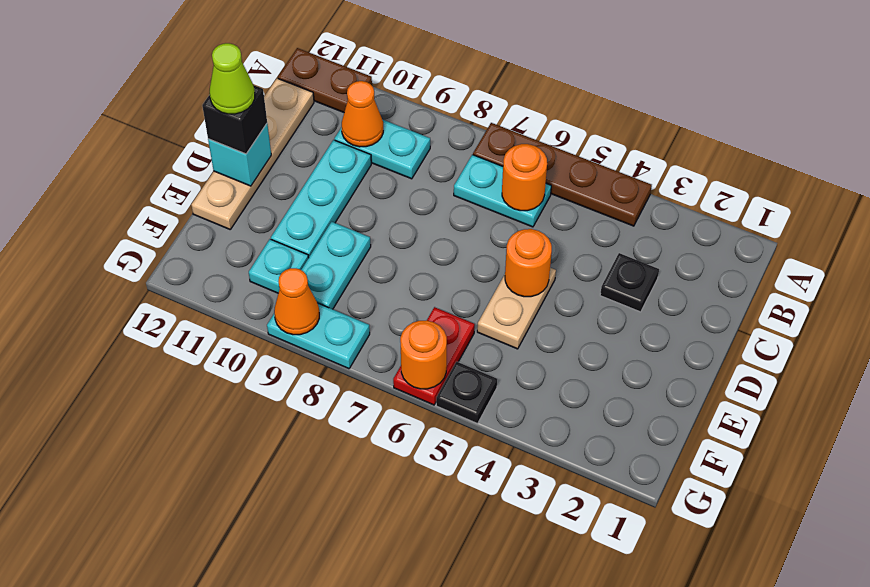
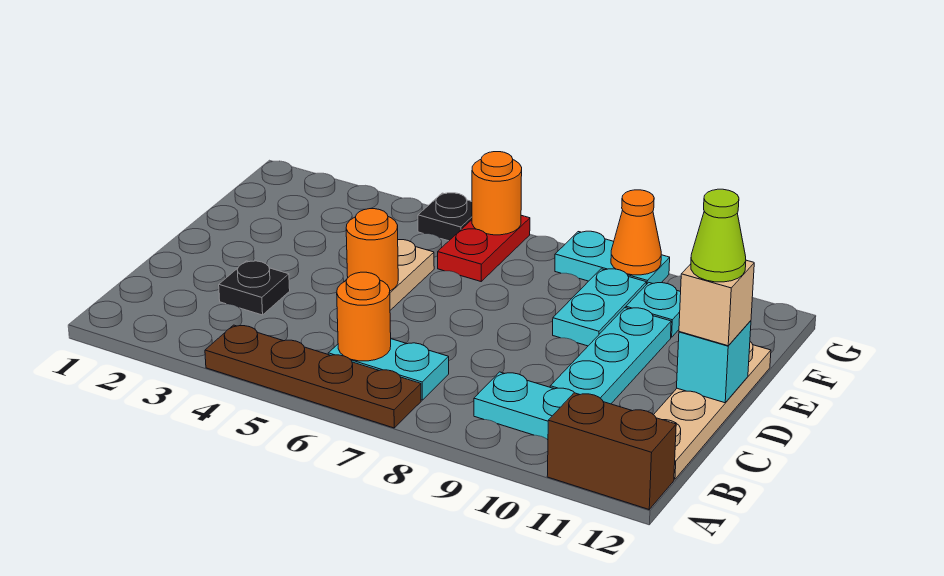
brown plate A11:A12 level 1 -> brown brick A11:A12 level 1
orange cone B10 level 2 -> none
black brick D12 level 3 -> tan brick D12 level 3

